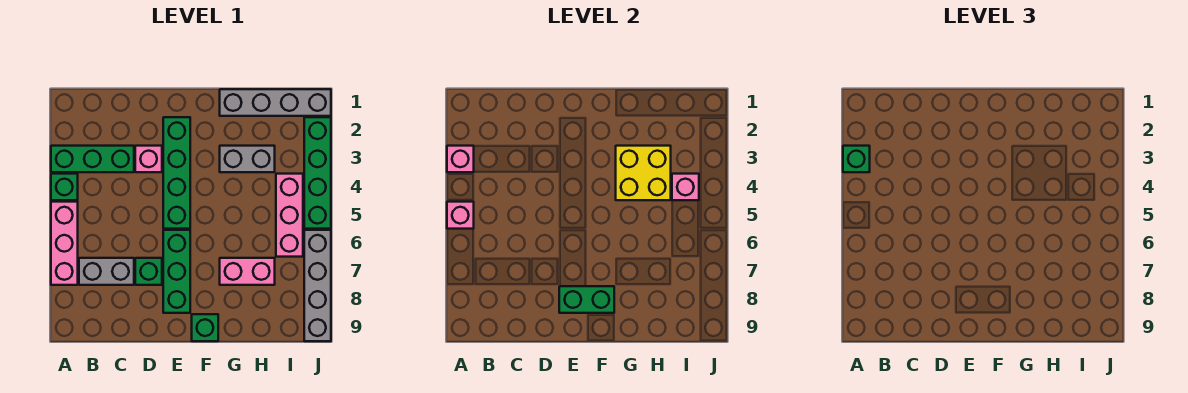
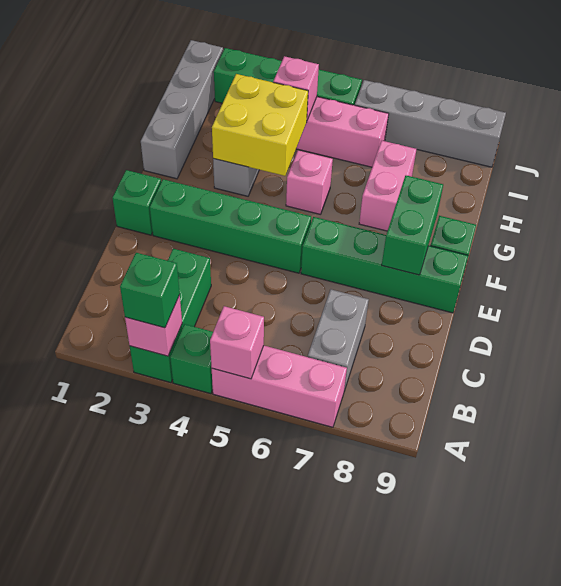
pink brick D3 level 1 -> pink brick G5 level 1
green brick D7 level 1 -> green brick E1 level 1
green brick E6:E8 level 1 -> green brick E6:E9 level 1

